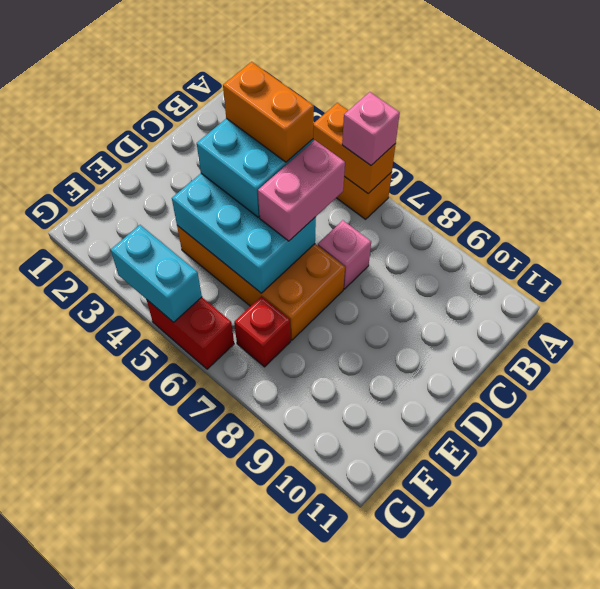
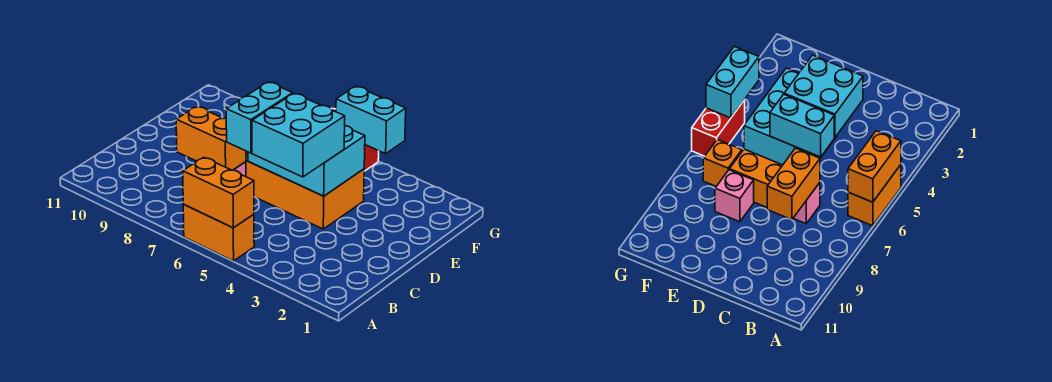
pink brick A6 level 3 -> pink brick E8 level 1
orange brick C4:C5 level 4 -> orange brick C7:C8 level 2
pink brick C6:D6 level 3 -> cyan brick C6:D6 level 3
red brick F7 level 1 -> orange brick F7 level 1

